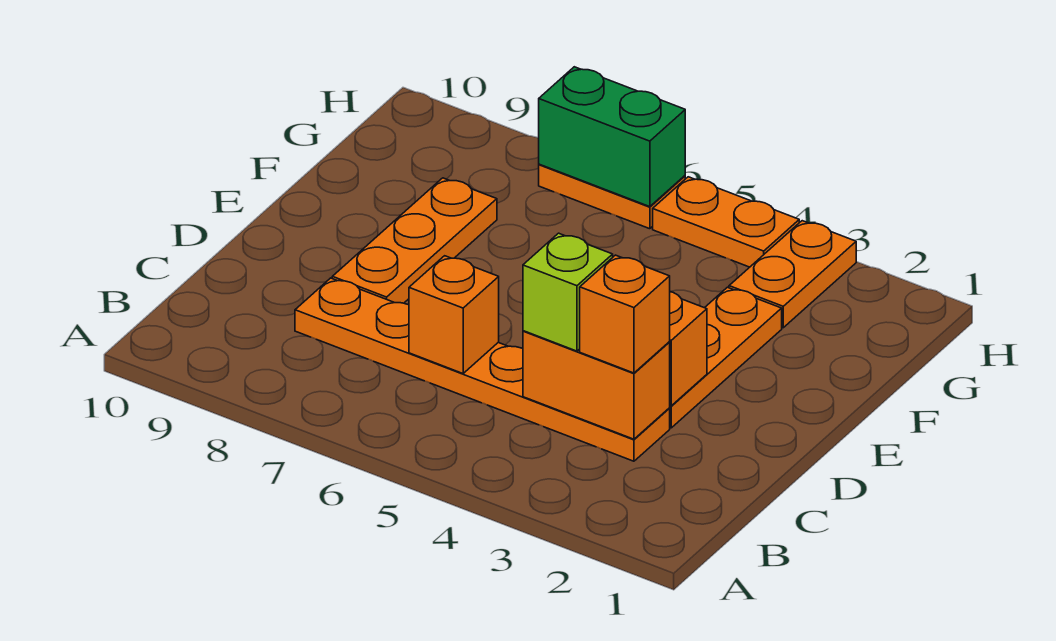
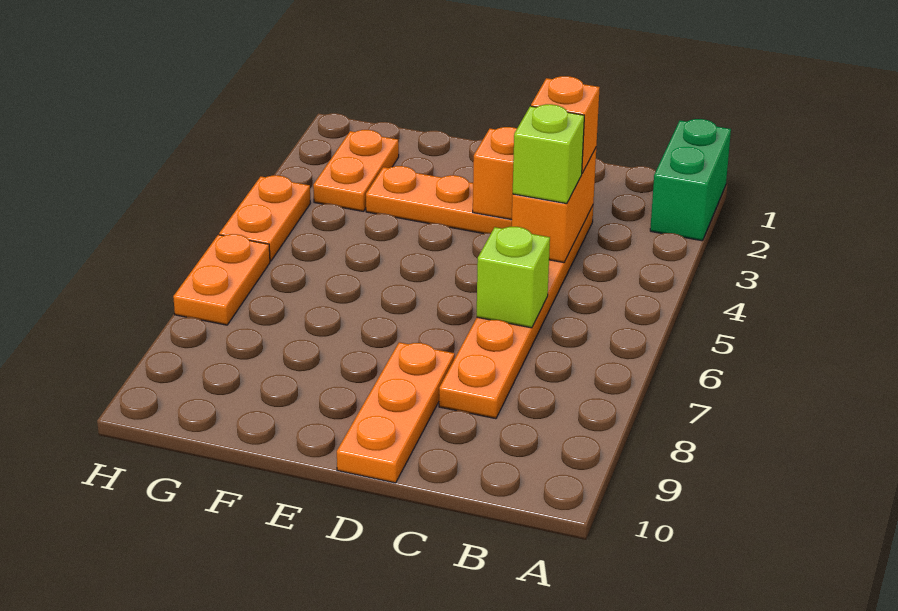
orange brick C6 level 2 -> lime brick C6 level 2
orange plate D8:F8 level 1 -> orange plate D8:D10 level 1
orange plate G3:H3 level 1 -> orange plate G2:G3 level 1
green brick H6:H7 level 2 -> green brick A1:A2 level 1

